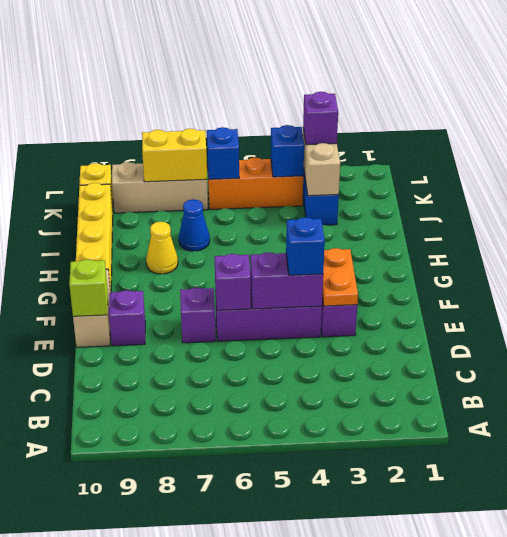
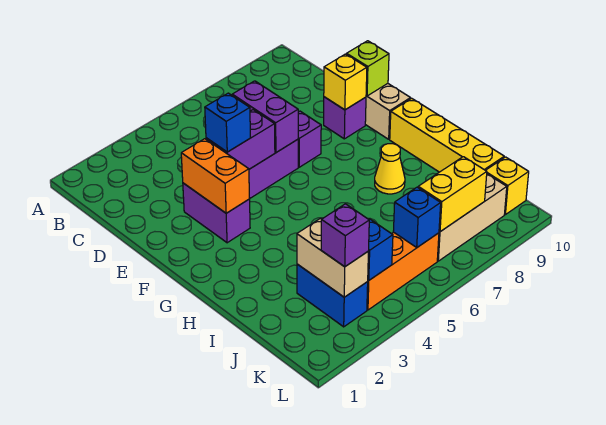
orange plate E3:F3 level 2 -> orange brick E3:F3 level 2
purple brick E6 level 2 -> purple brick D6:E6 level 2
none -> yellow brick E9 level 2
blue cone I7 level 1 -> none

